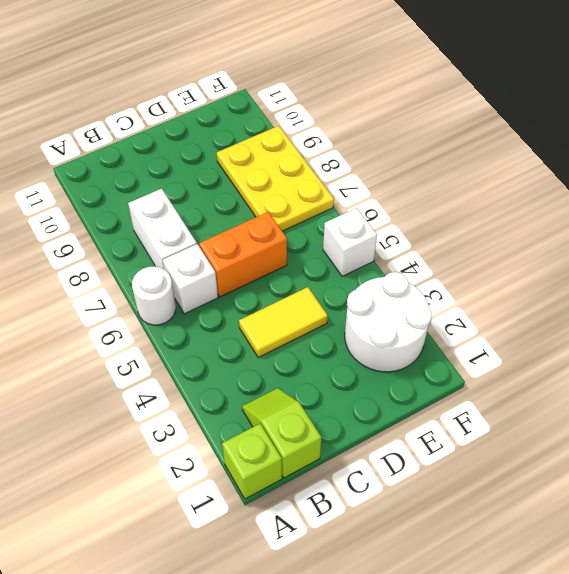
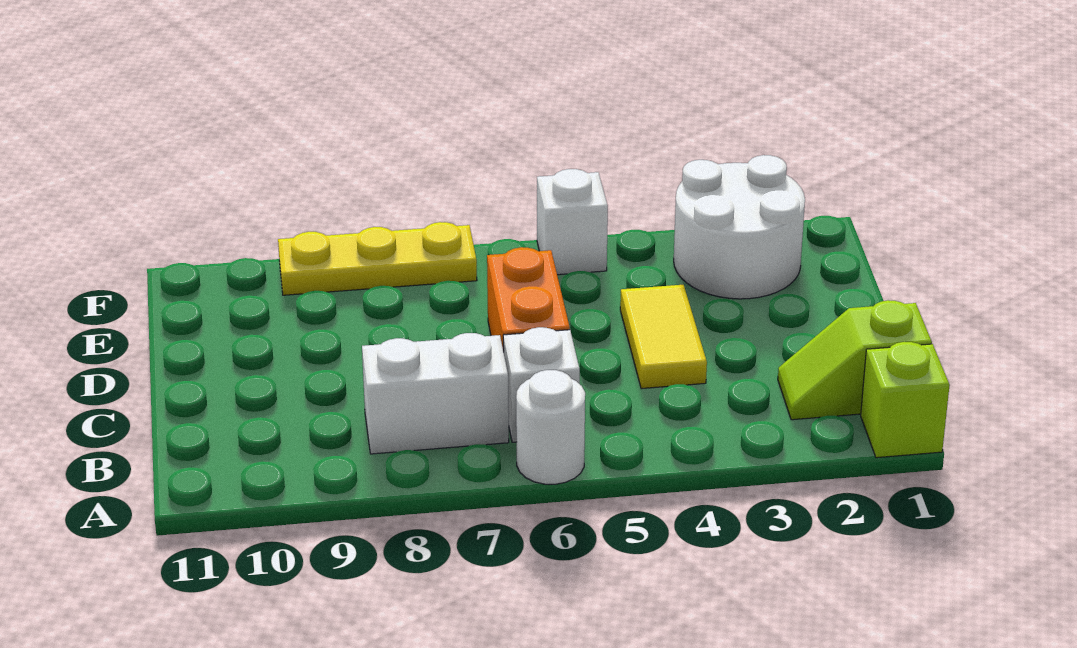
yellow plate E7:F9 level 1 -> yellow plate F7:F9 level 1

